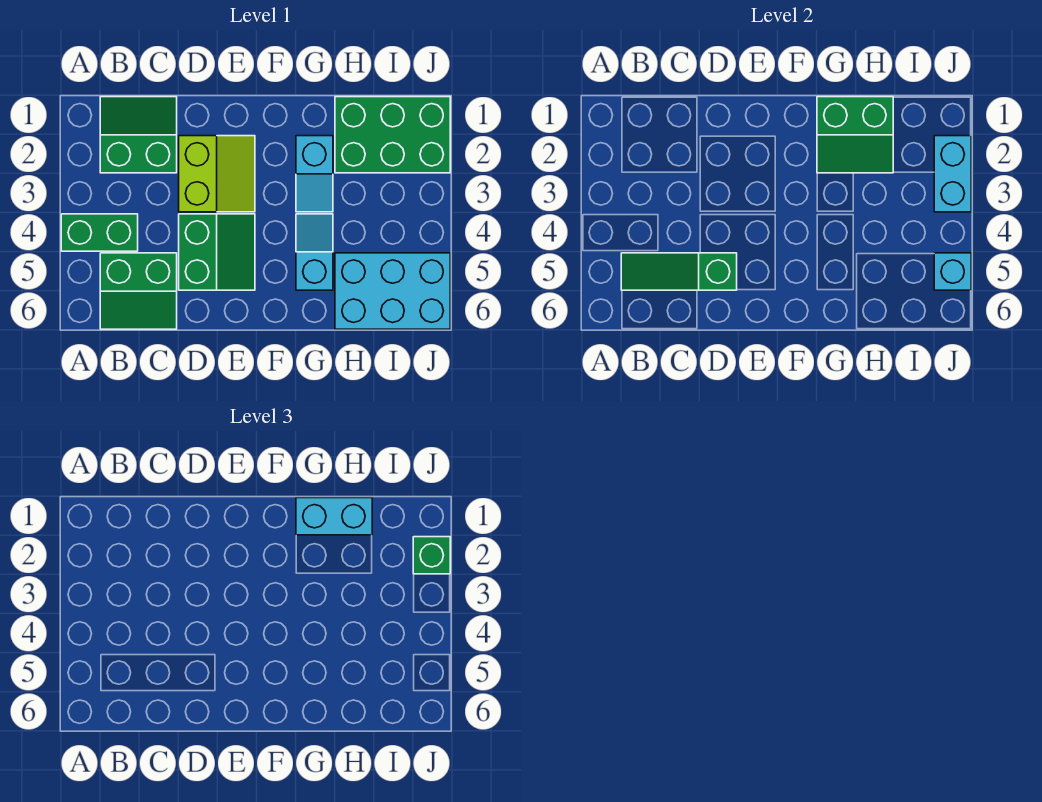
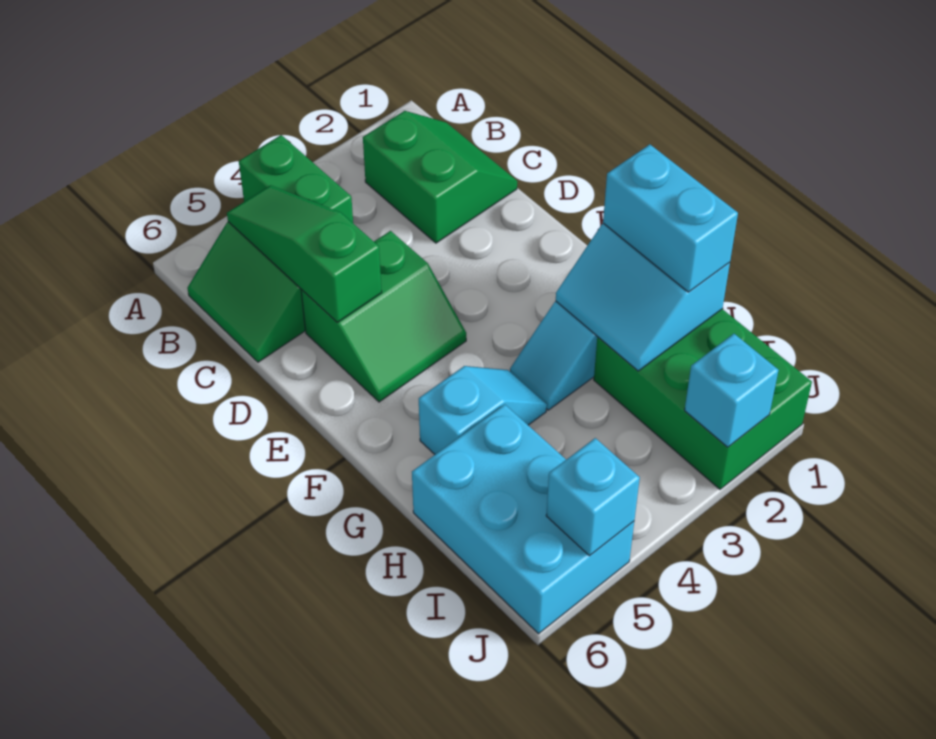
lime slope D2:E3 level 1 top D -> none
green slope G1:H2 level 2 top 1 -> cyan slope G1:H2 level 2 top 1
cyan brick J2:J3 level 2 -> cyan brick J2 level 2
green brick J2 level 3 -> none

